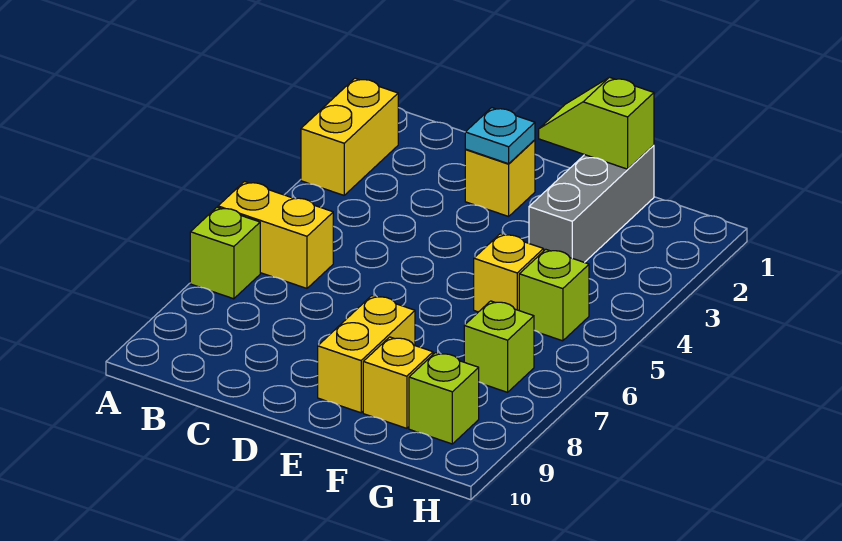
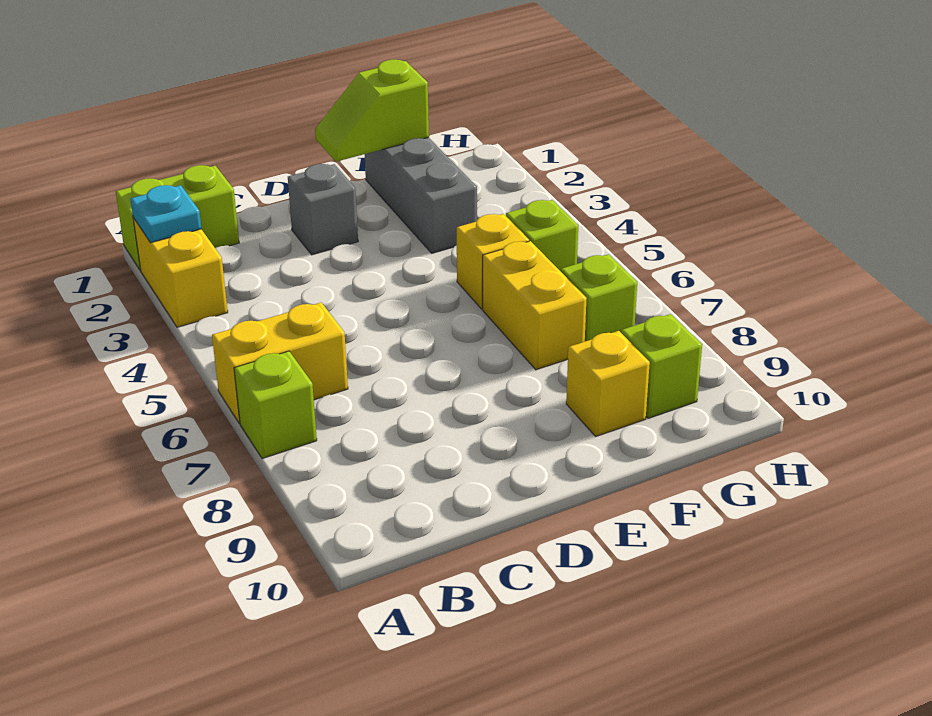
none -> lime brick A1:B1 level 1
yellow brick D2 level 1 -> grey brick D2 level 1
cyan plate D2 level 2 -> cyan plate A2 level 2
yellow brick E8:E9 level 1 -> yellow brick F6:F7 level 1

